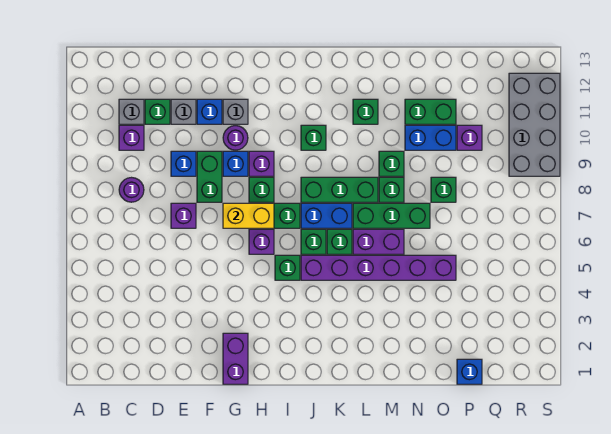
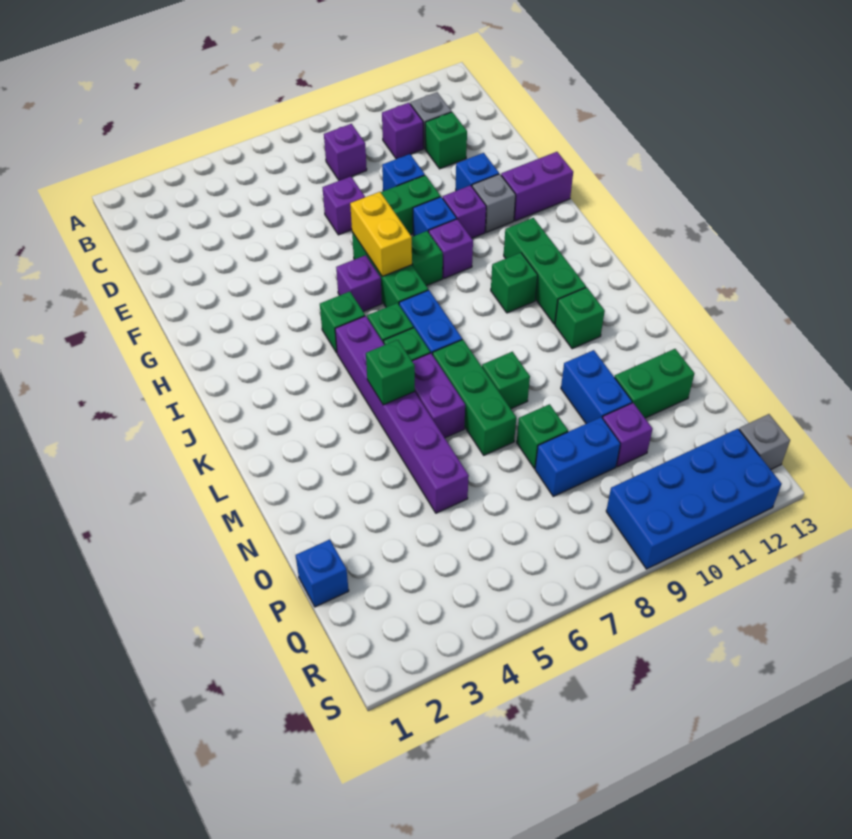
purple round brick C8 level 1 -> purple brick C8 level 1
grey brick E11 level 1 -> grey brick R13 level 1
purple brick G1:G2 level 1 -> purple brick G12:G13 level 1
purple round brick G10 level 1 -> purple brick G10 level 1
green brick J8:L8 level 1 -> green brick I11:K11 level 1
green brick M9 level 1 -> green brick L5 level 2
green brick N11:O11 level 1 -> green brick O11:O12 level 1
none -> blue brick P8:P9 level 1
grey brick R9:S12 level 1 -> blue brick R9:S12 level 1

